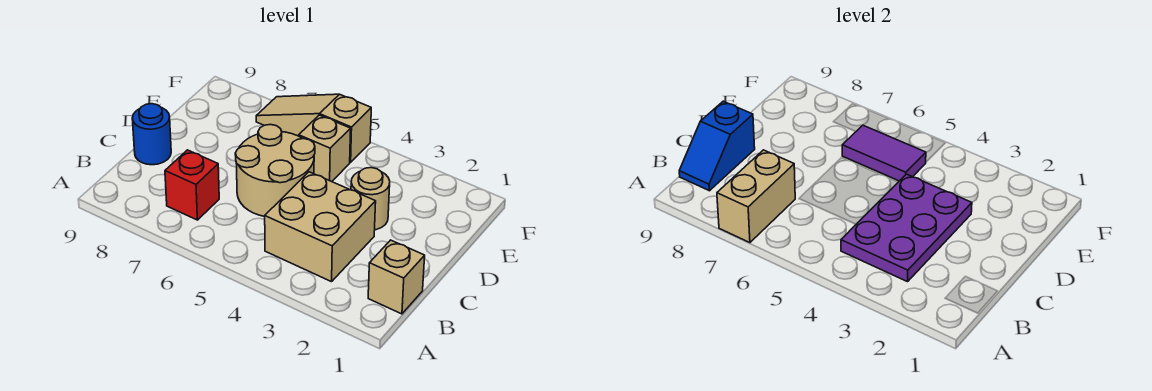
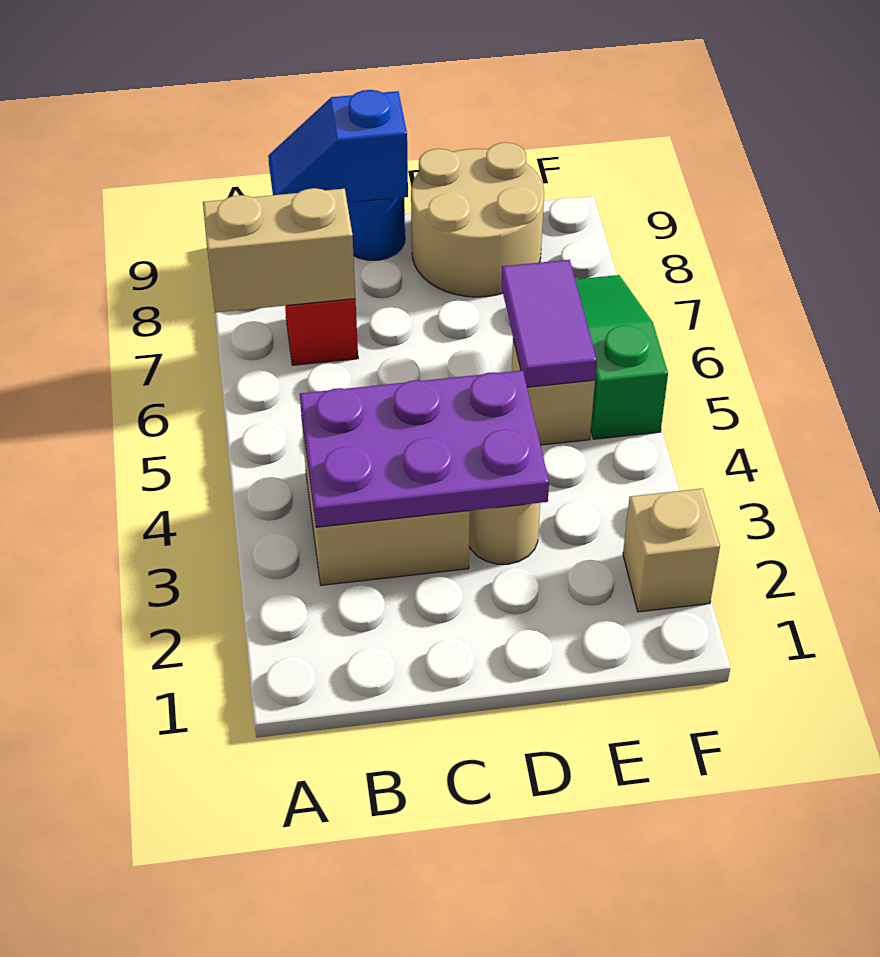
tan brick B1 level 1 -> tan brick F2 level 1
tan round brick C5:D6 level 1 -> tan round brick D8:E9 level 1
tan slope F5:F7 level 1 top 5 -> green slope F5:F7 level 1 top 5

